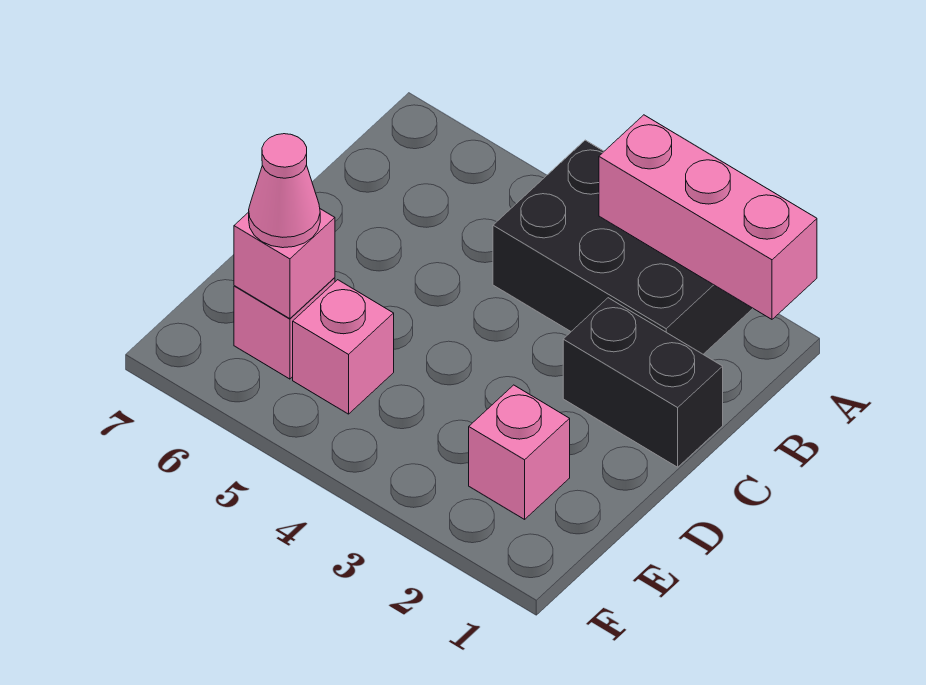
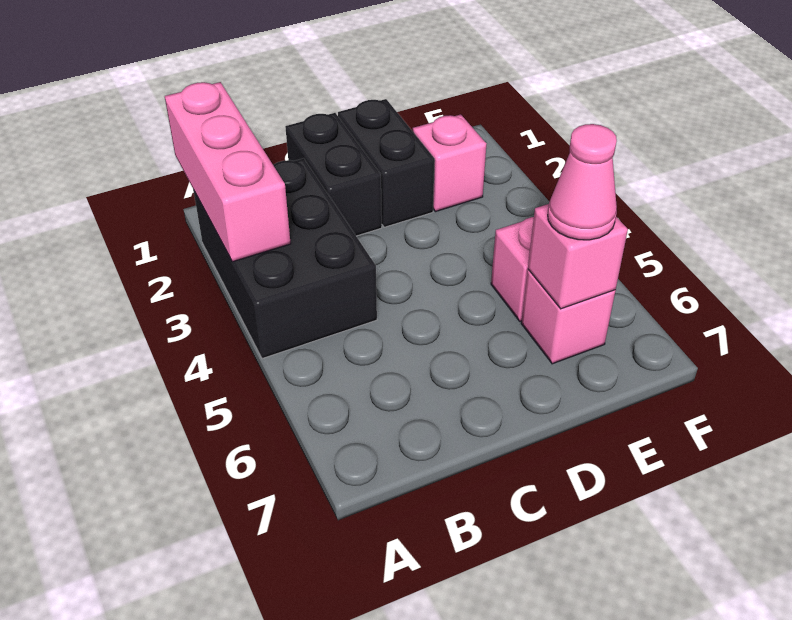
none -> black brick D1:D2 level 1

